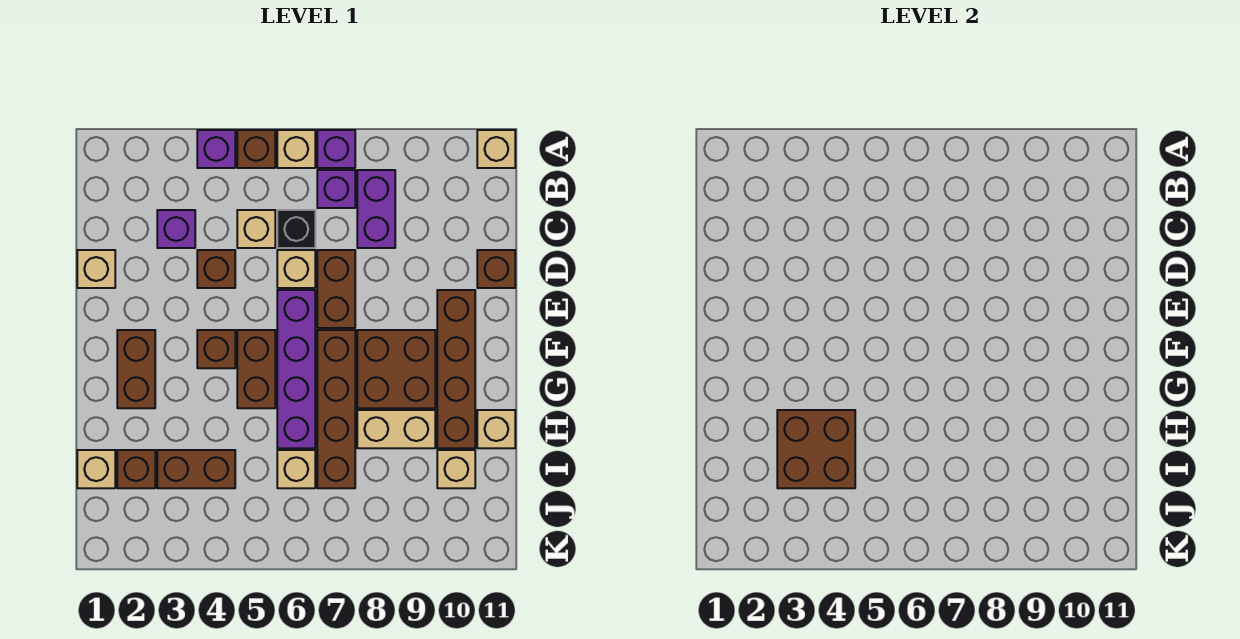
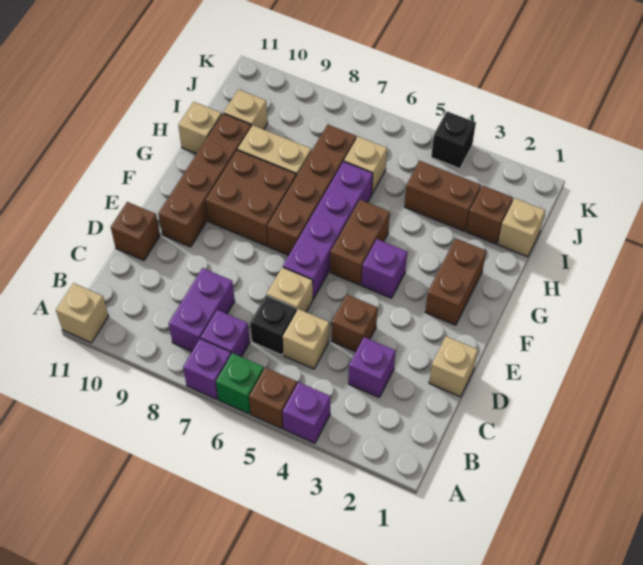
tan brick A6 level 1 -> green brick A6 level 1
brown brick D7:E7 level 1 -> none
brown brick F4 level 1 -> purple brick F4 level 1
brown brick H3:I4 level 2 -> none
none -> black brick K4 level 1

